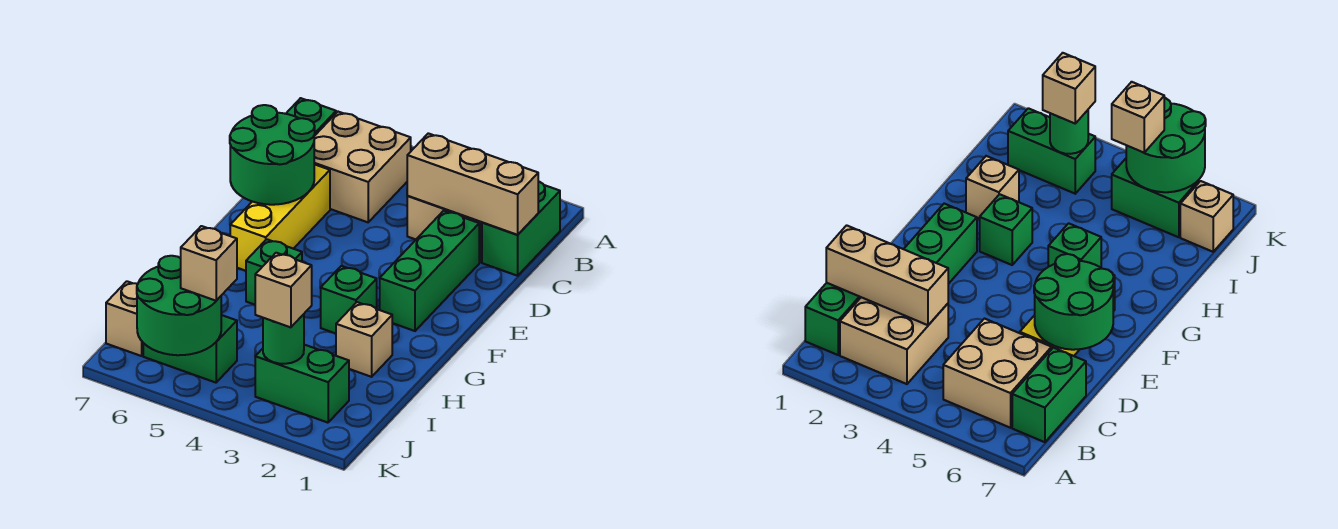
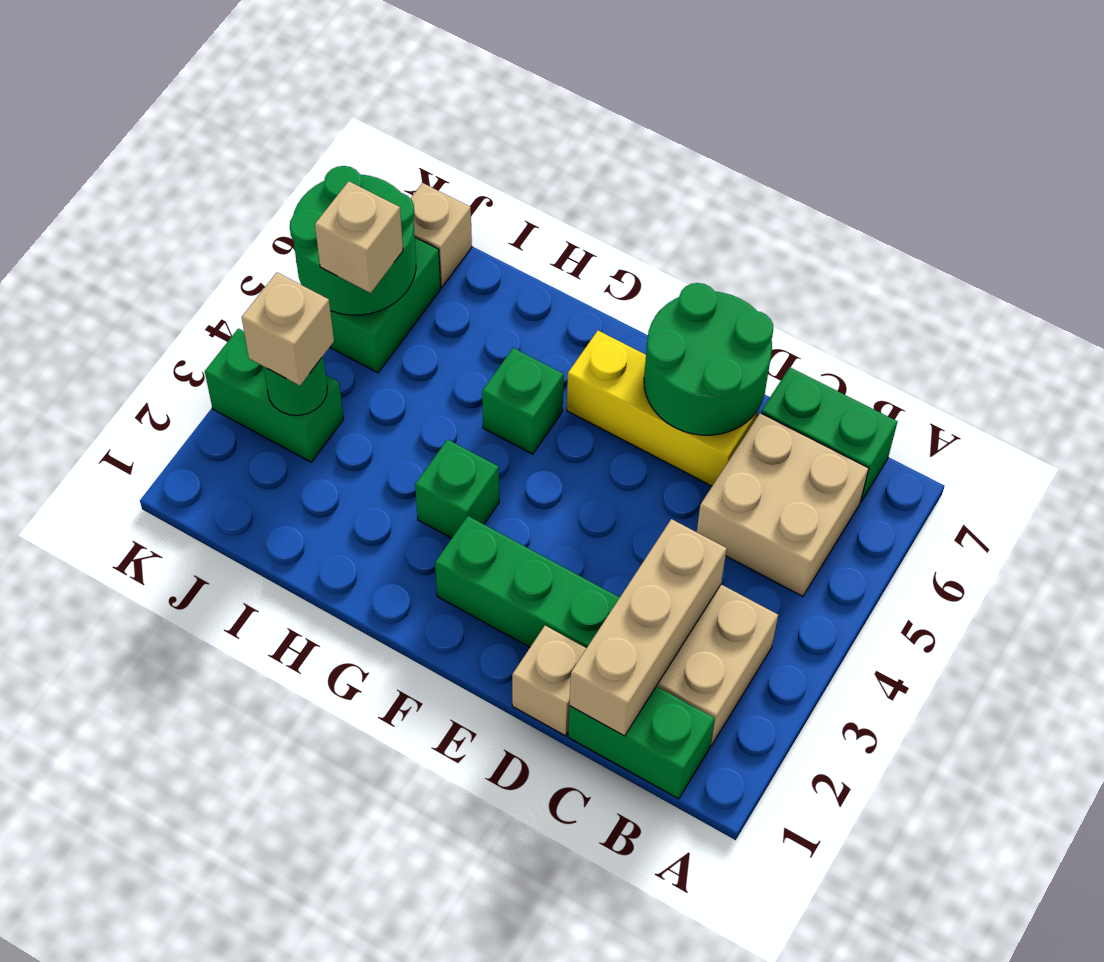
tan brick H2 level 1 -> tan brick D1 level 1
green brick J2:J3 level 1 -> green brick J3:K3 level 1

